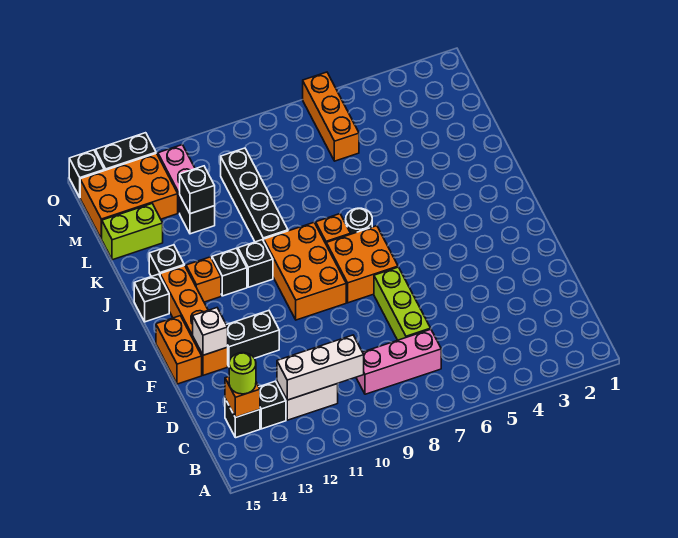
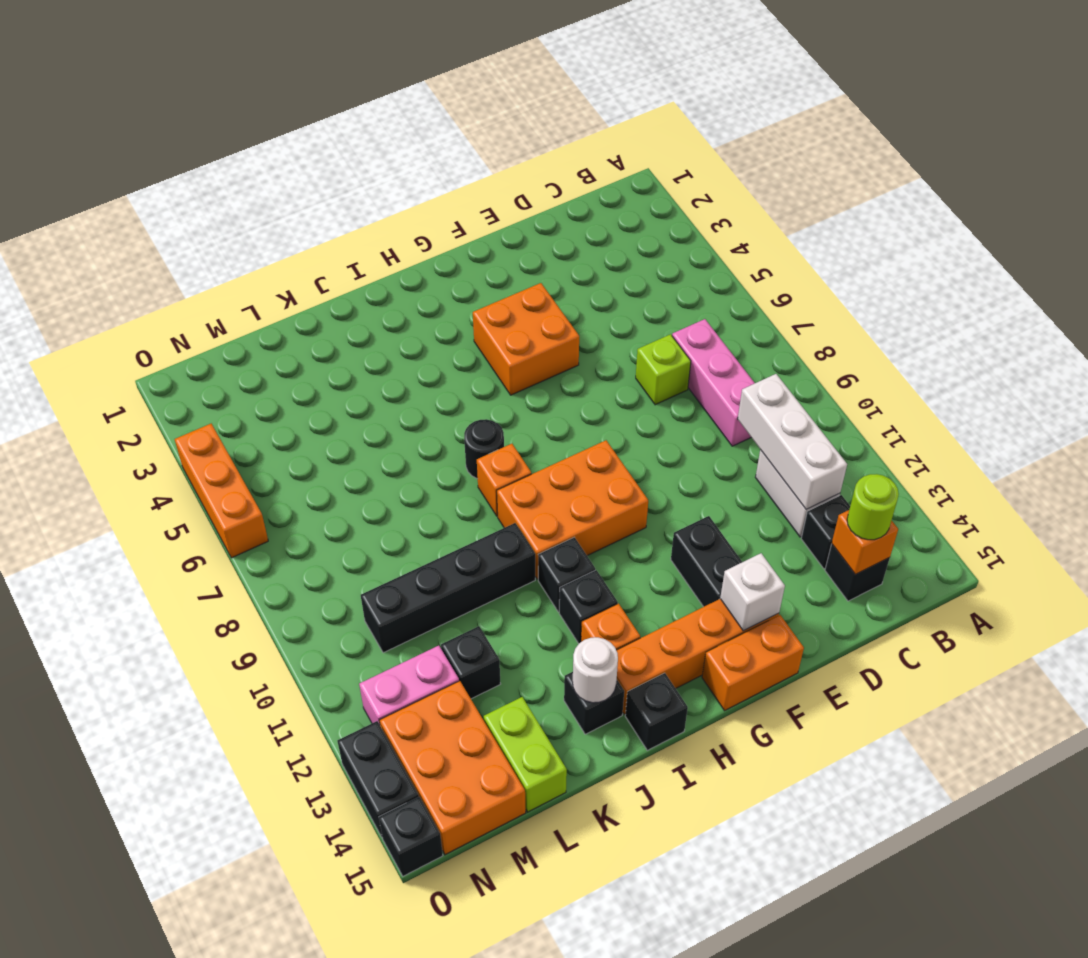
lime brick D7:F7 level 1 -> lime brick D7 level 1
orange brick G7:H8 level 1 -> orange brick F4:G5 level 1
none -> white round brick J14 level 2
black brick L12 level 2 -> none
orange brick M6:O6 level 1 -> orange brick O4:O6 level 1

